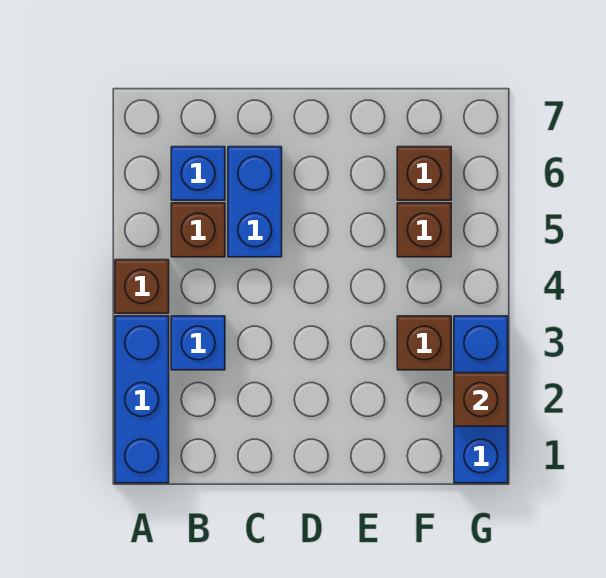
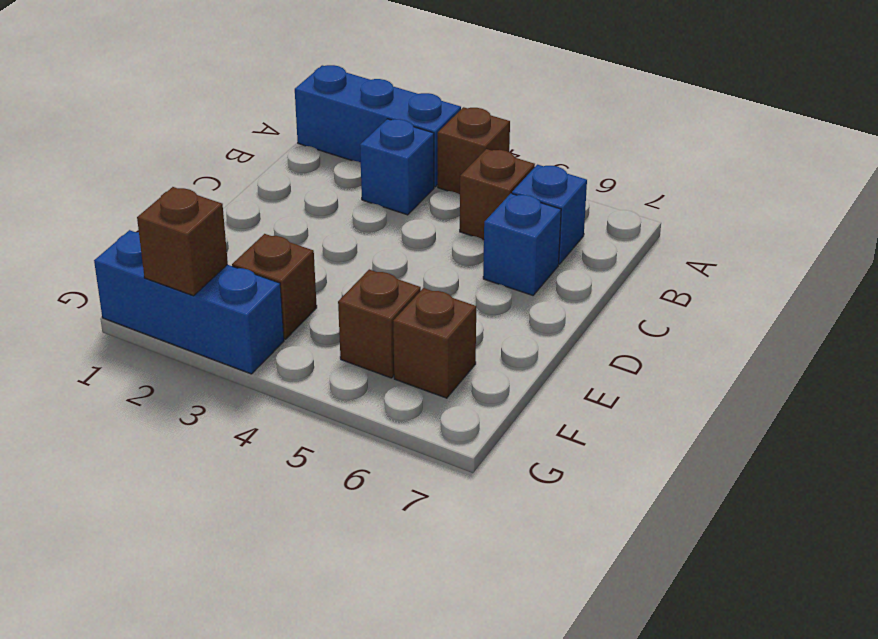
blue brick C5:C6 level 1 -> blue brick C6 level 1

